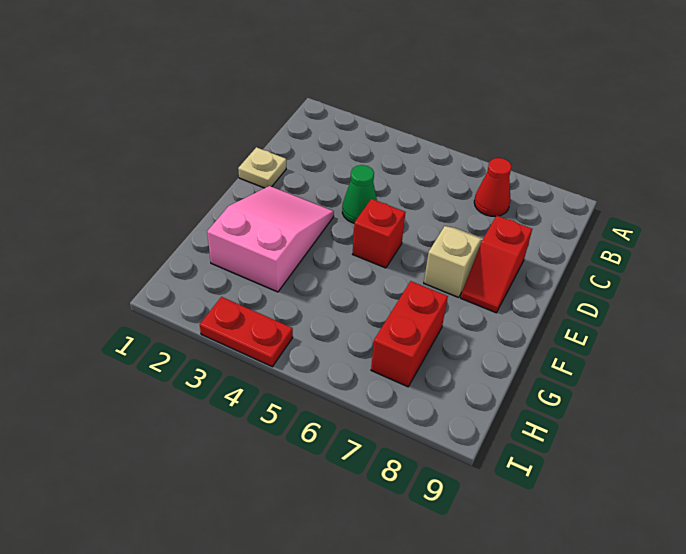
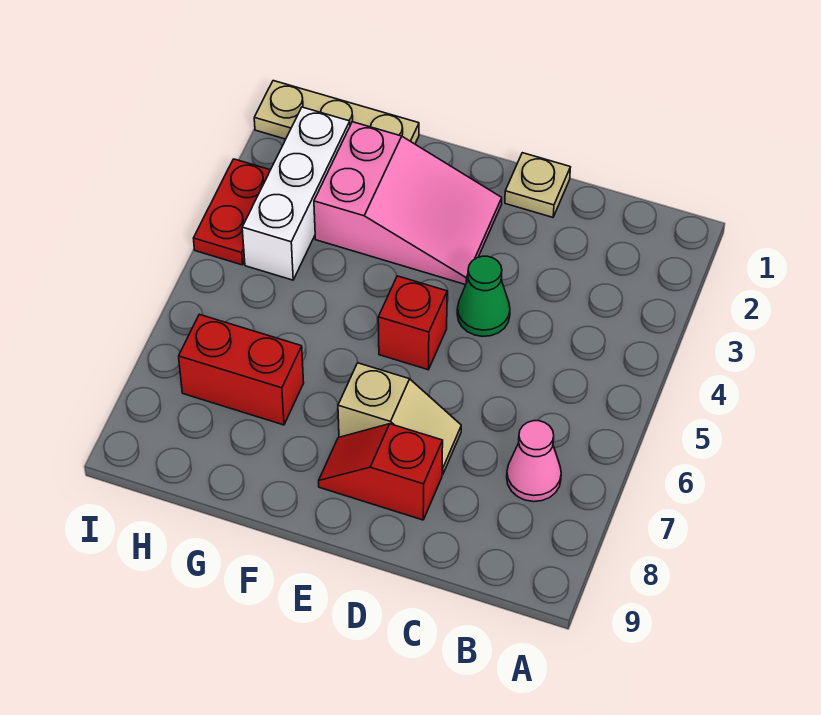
red cone B7 level 1 -> pink cone B7 level 1
none -> tan plate G1:I1 level 1
none -> white brick H2:H4 level 1

